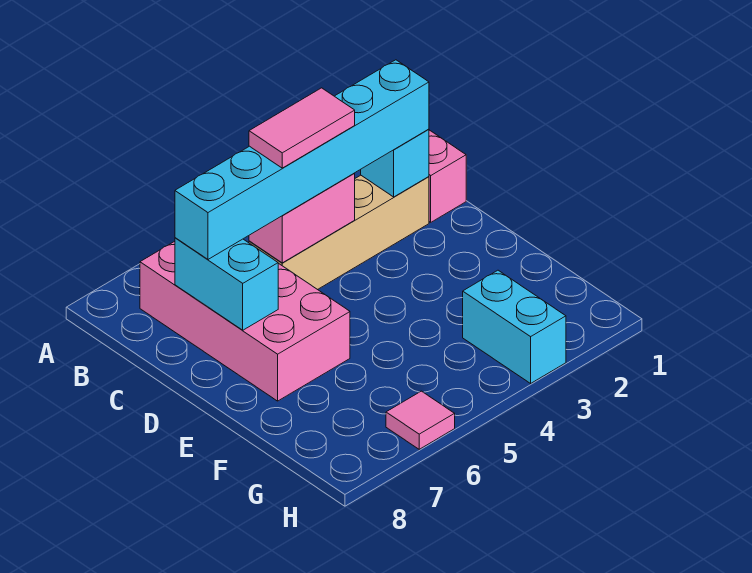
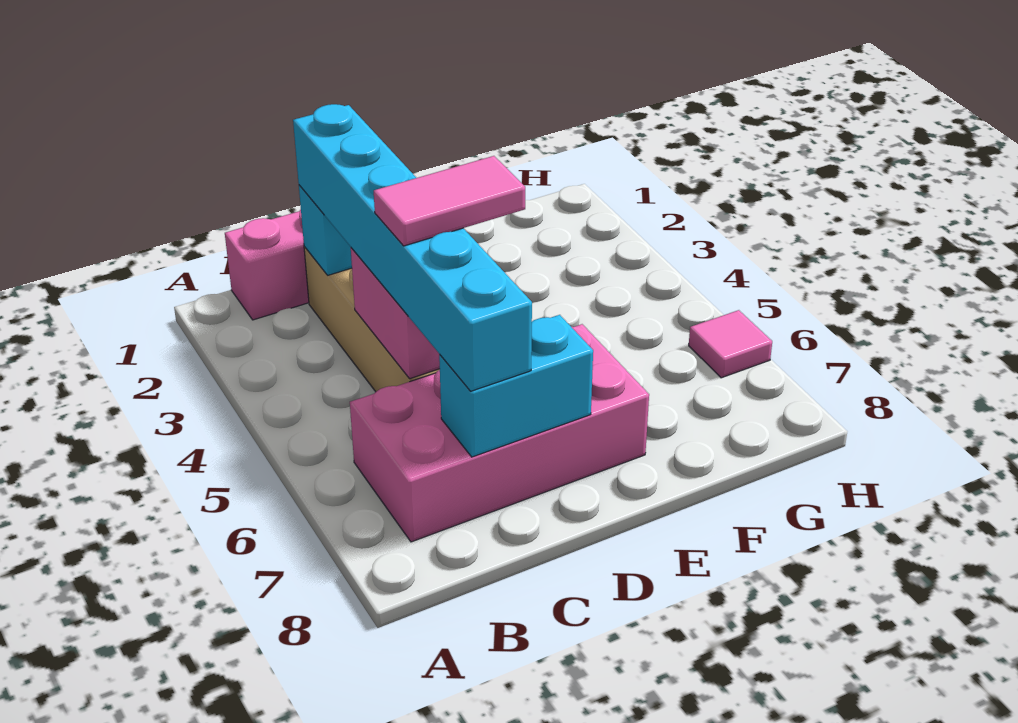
pink tile C4:C5 level 4 -> pink tile C5:D5 level 4
cyan brick G3:H3 level 1 -> none

